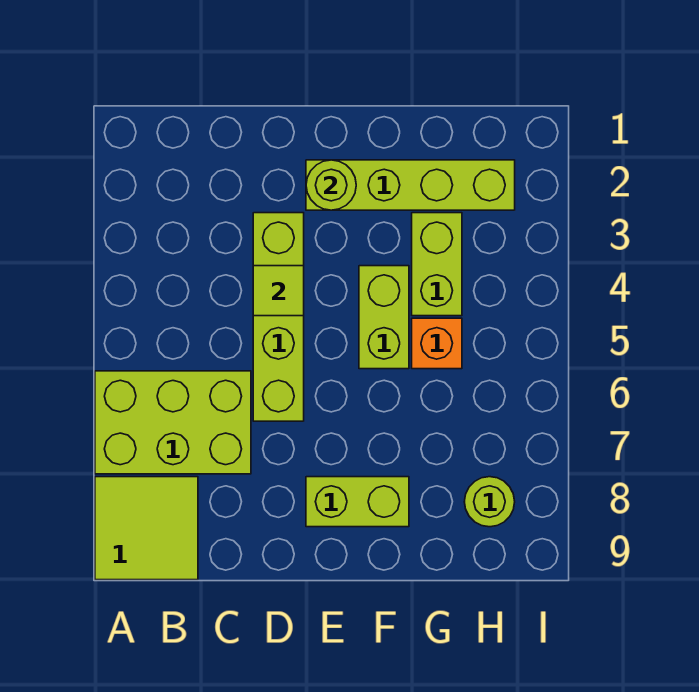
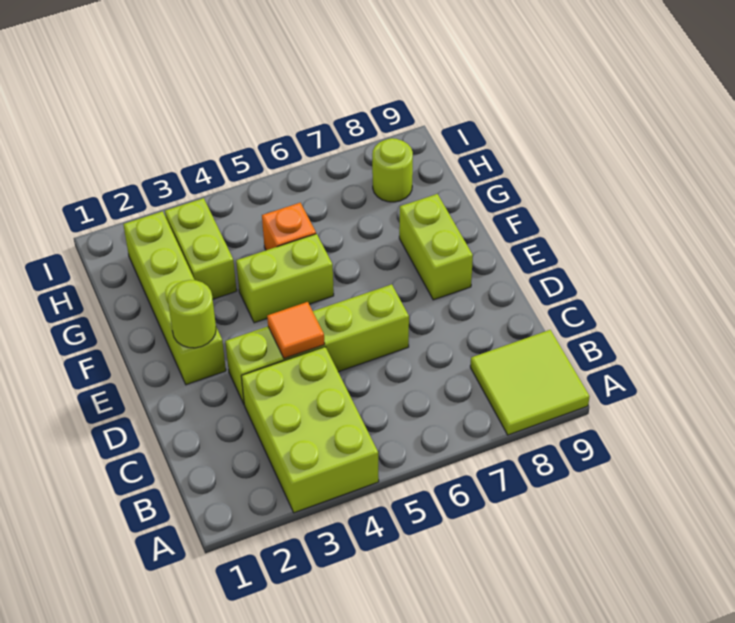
lime brick A6:C7 level 1 -> lime brick A3:C4 level 1
lime tile D4 level 2 -> orange tile D4 level 2
lime brick G3:G4 level 1 -> lime brick G3:H3 level 1

